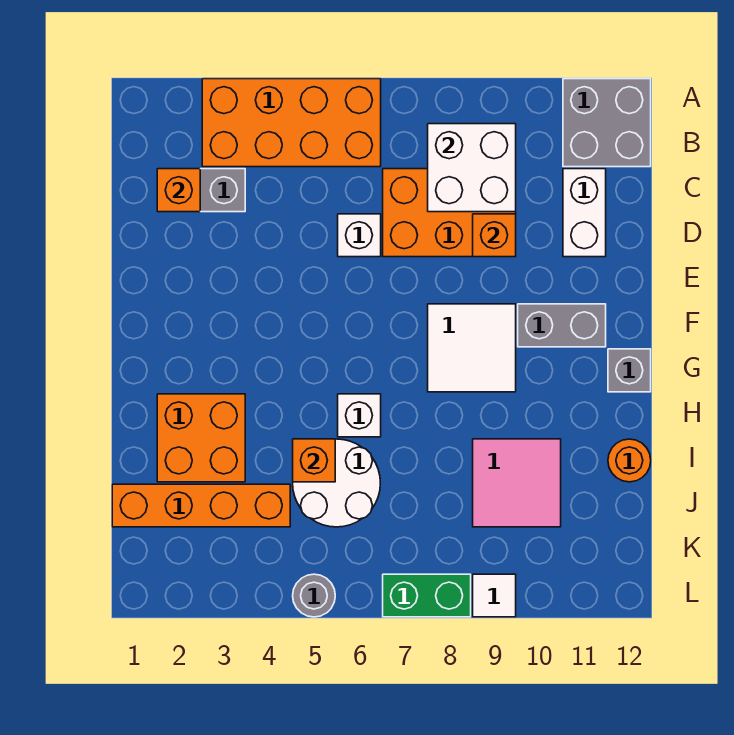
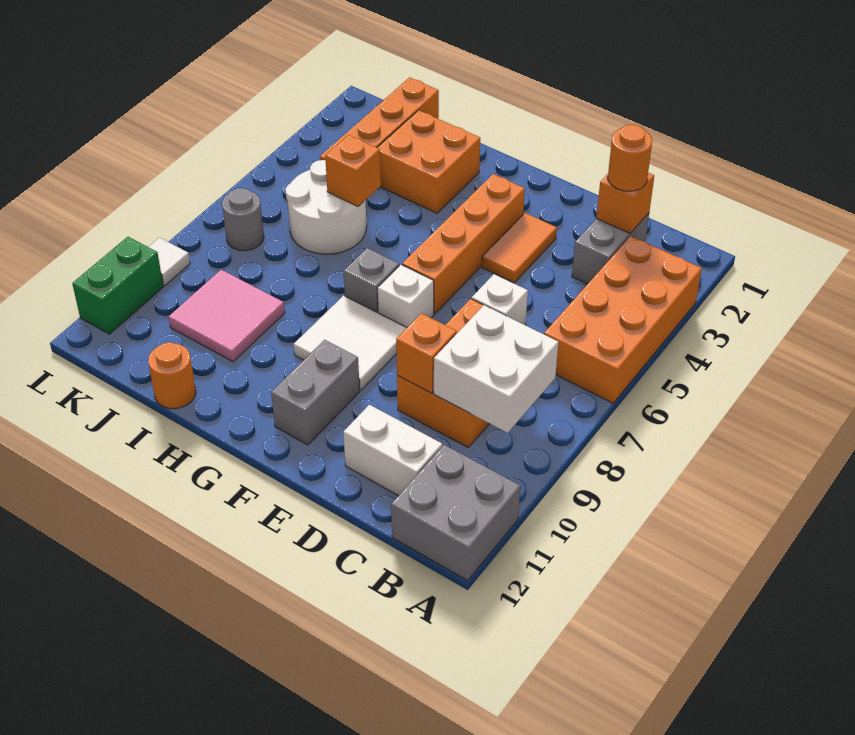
none -> orange round brick C2 level 3
none -> orange tile E3:E4 level 1
none -> orange brick F3:F6 level 1
grey brick G12 level 1 -> grey brick G7 level 1
white brick H6 level 1 -> white brick F7 level 1
grey round brick L5 level 1 -> grey round brick K7 level 1
green brick L7:L8 level 1 -> green brick L10:L11 level 1

